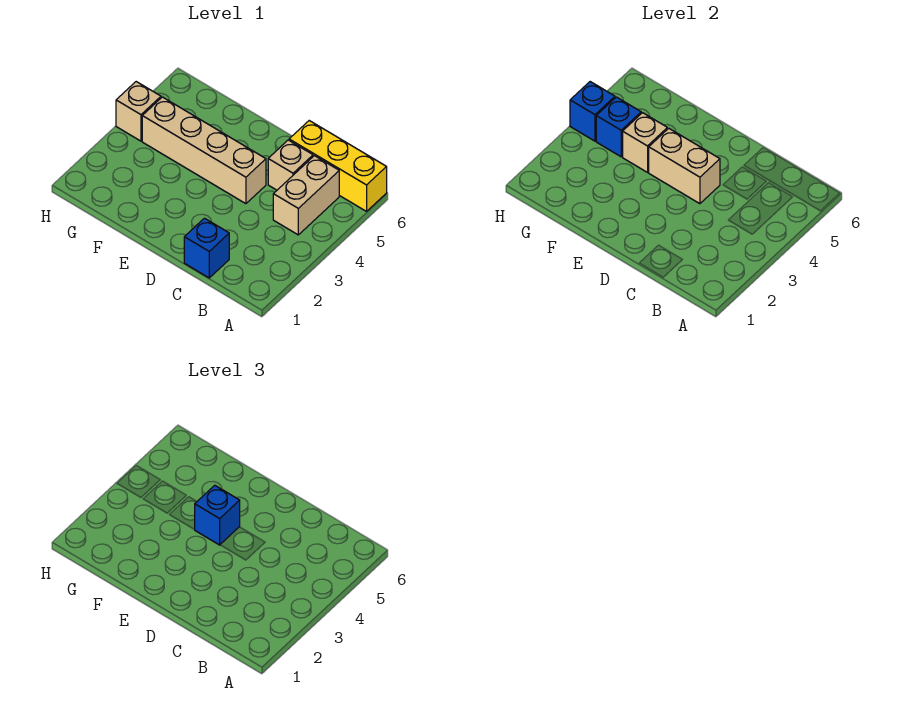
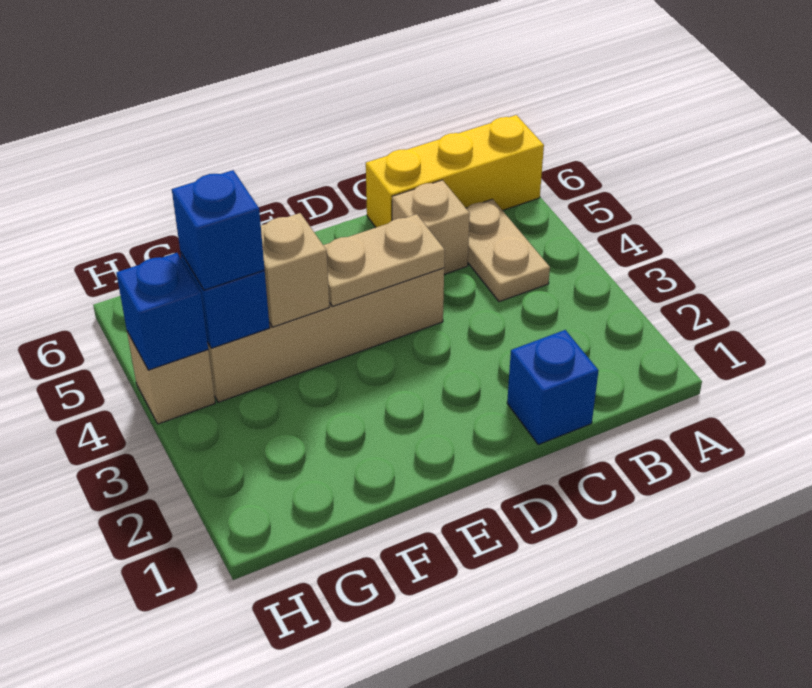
tan brick B4:B5 level 1 -> tan plate B4:B5 level 1
tan brick D4:E4 level 2 -> tan plate D4:E4 level 2
blue brick E4 level 3 -> blue brick G4 level 3

